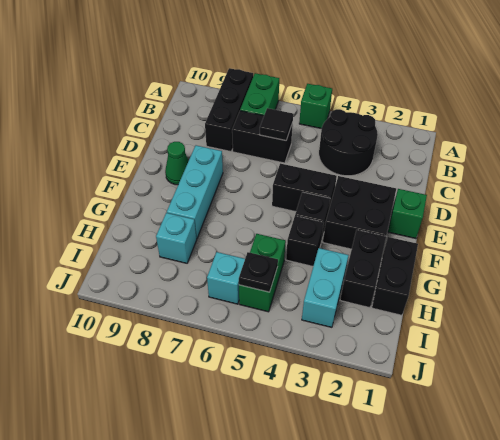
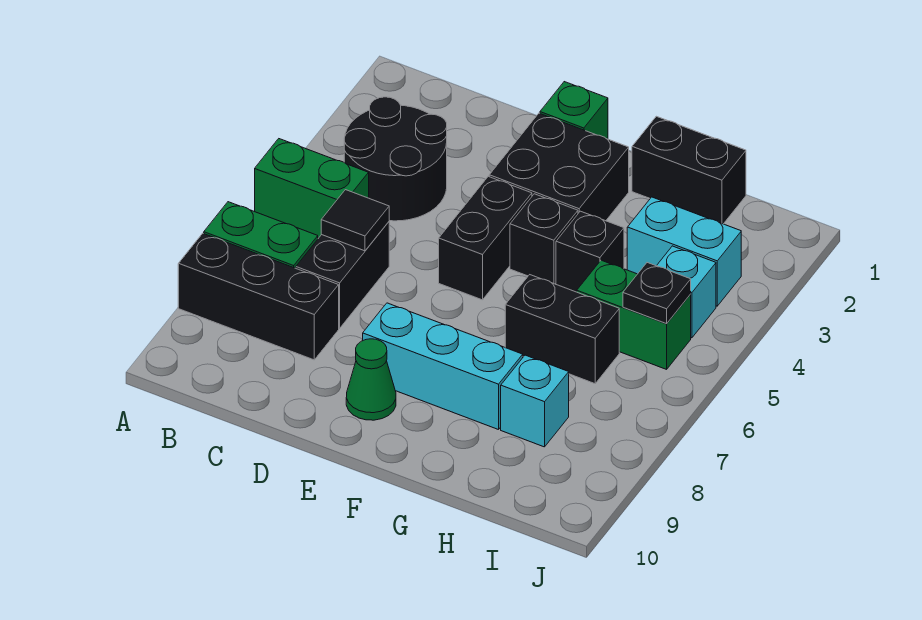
green brick A5 level 1 -> green brick A5:B5 level 1
black brick G2:H2 level 1 -> black brick G6:H6 level 1
cyan brick I6 level 1 -> cyan brick I4 level 1

